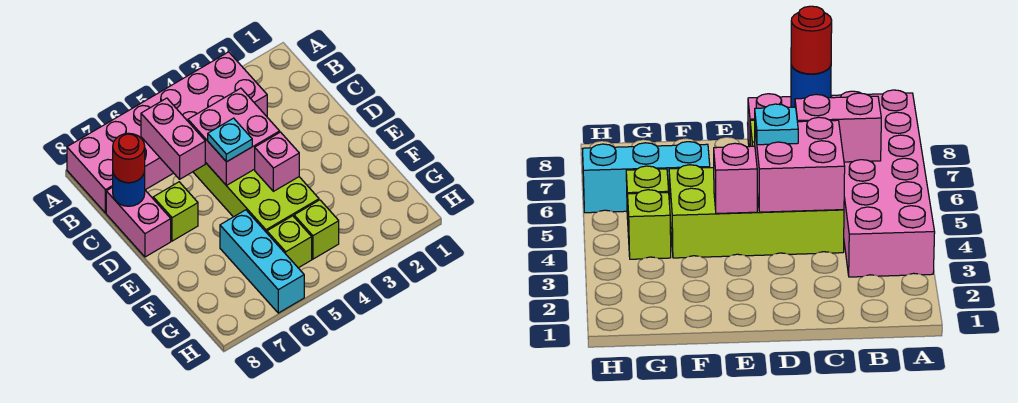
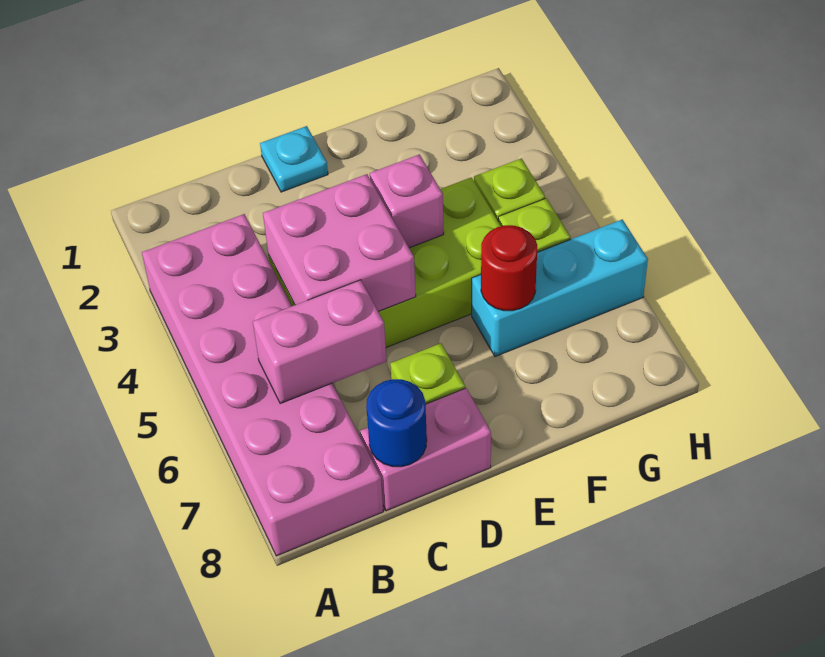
red round brick C8 level 3 -> red round brick F6 level 2
cyan plate D5 level 3 -> cyan plate D1 level 1

